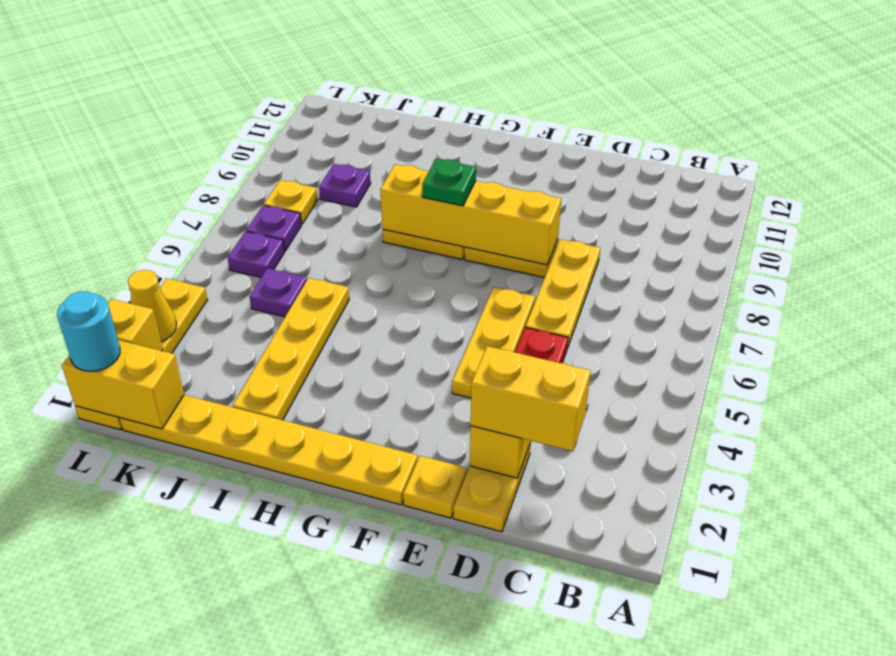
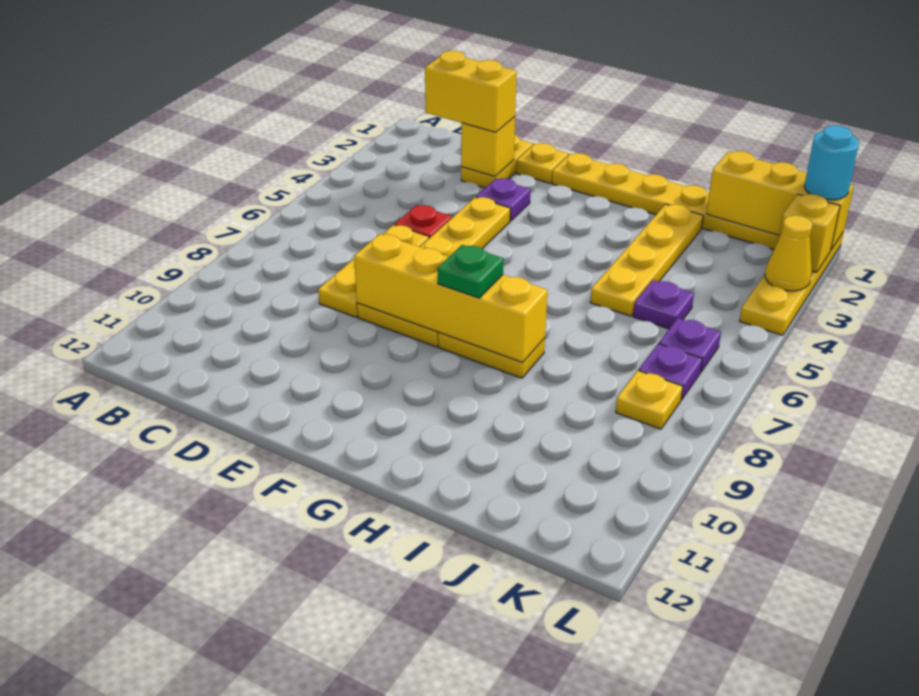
purple plate J9 level 1 -> purple plate E3 level 1
yellow brick K1:L1 level 2 -> yellow brick J1:L1 level 2

